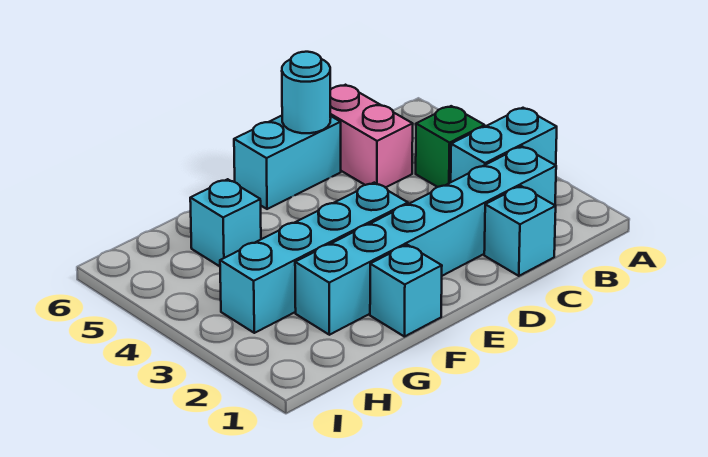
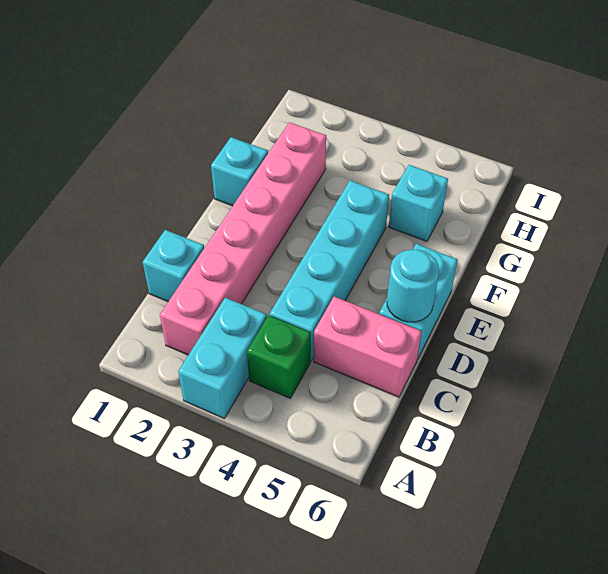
cyan brick B2:G2 level 1 -> pink brick B2:G2 level 1
cyan brick E3:H3 level 1 -> cyan brick C4:F4 level 1

